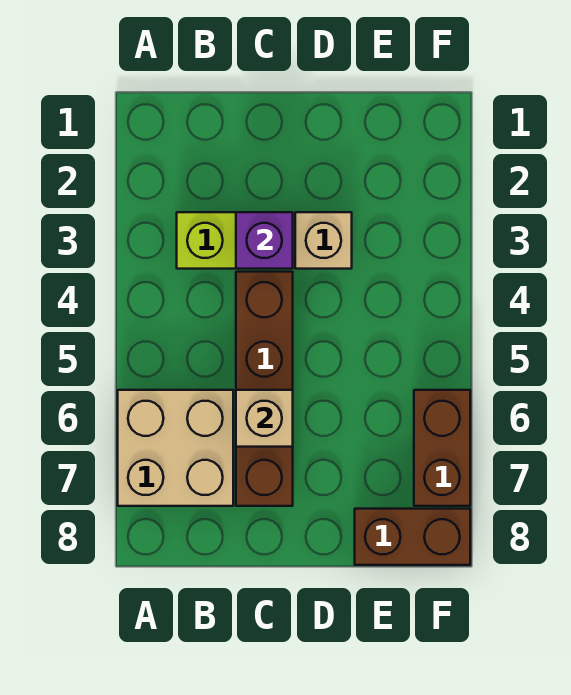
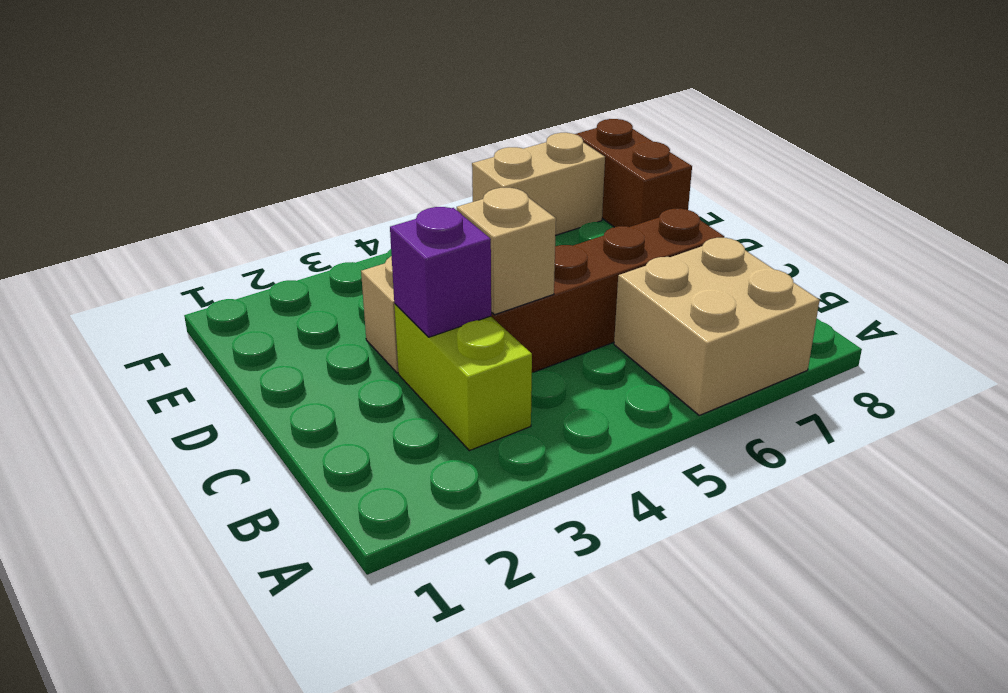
tan brick C6 level 2 -> tan brick C4 level 2
brown brick F6:F7 level 1 -> tan brick F6:F7 level 1

